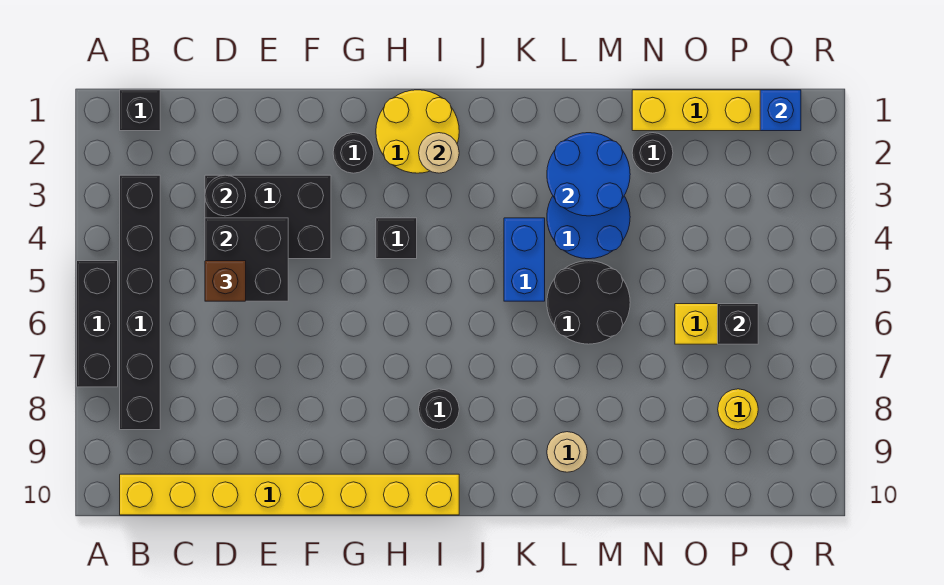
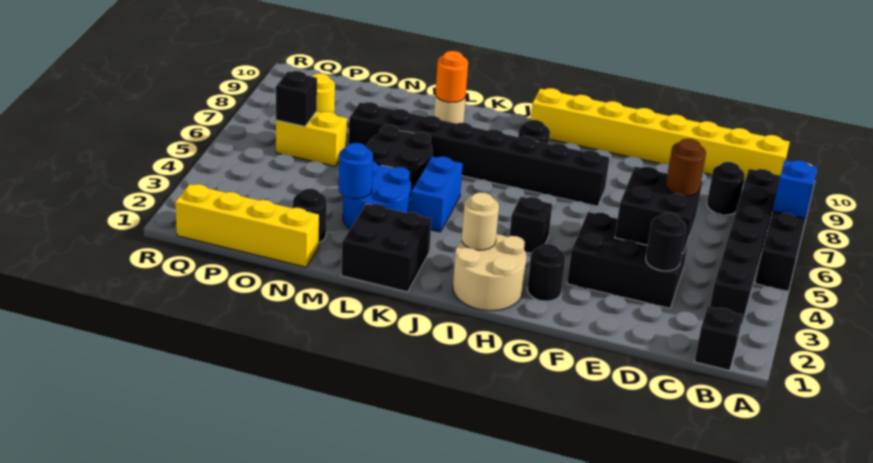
none -> black round brick C8 level 1
brown brick D5 level 3 -> brown round brick D5 level 3
none -> black brick G7:N7 level 1
yellow round brick H1:I2 level 1 -> tan round brick H1:I2 level 1
none -> black brick K1:L2 level 1
blue round brick L2:M3 level 2 -> blue round brick M3 level 2
none -> orange round brick L9 level 2
blue brick Q1 level 2 -> blue brick A7 level 2

